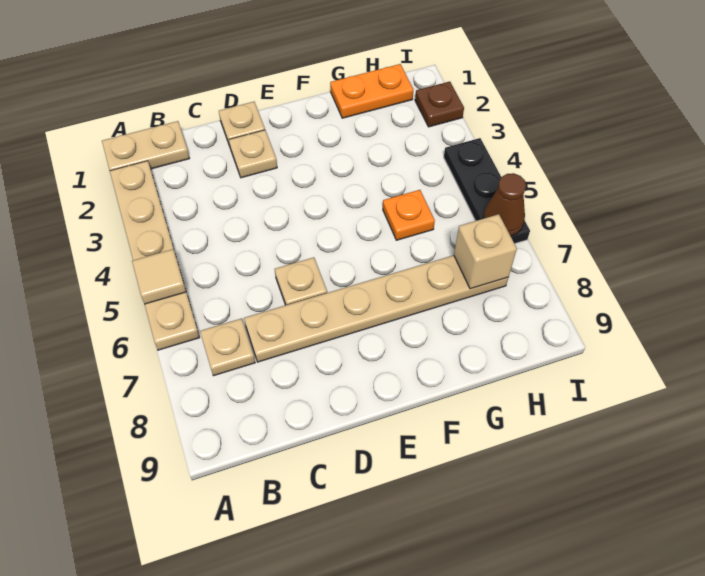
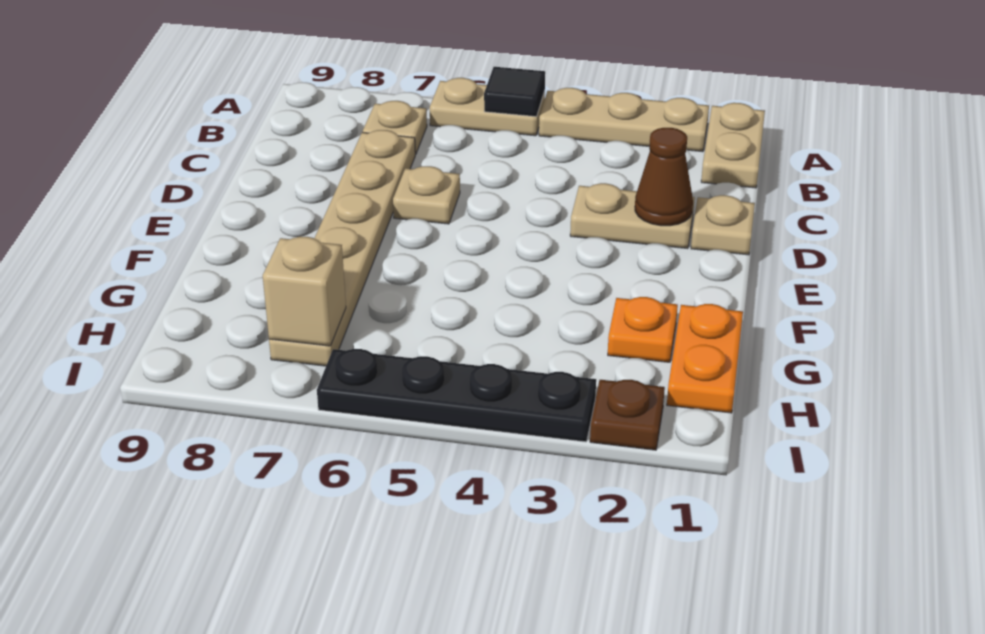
tan tile A5 level 2 -> black tile A5 level 2
tan plate D2 level 1 -> tan plate D2:D3 level 1
orange plate G5 level 1 -> orange plate G2 level 1
black plate I4:I6 level 1 -> black plate I3:I6 level 1
brown cone I6 level 2 -> brown cone D2 level 2

